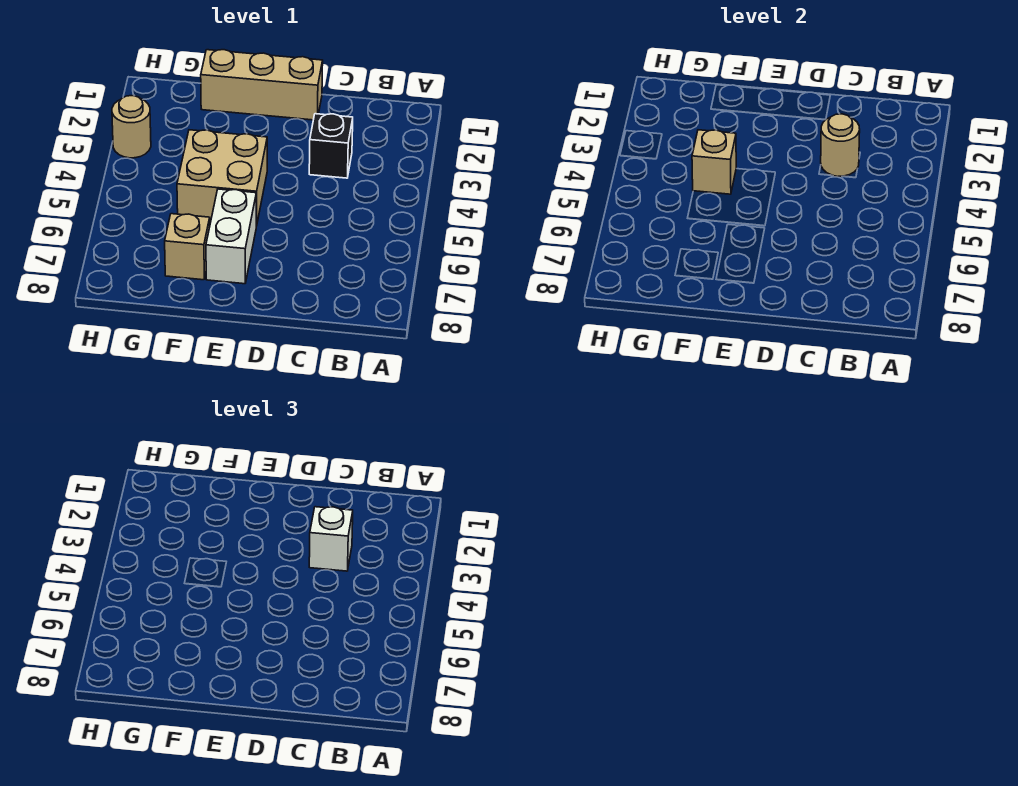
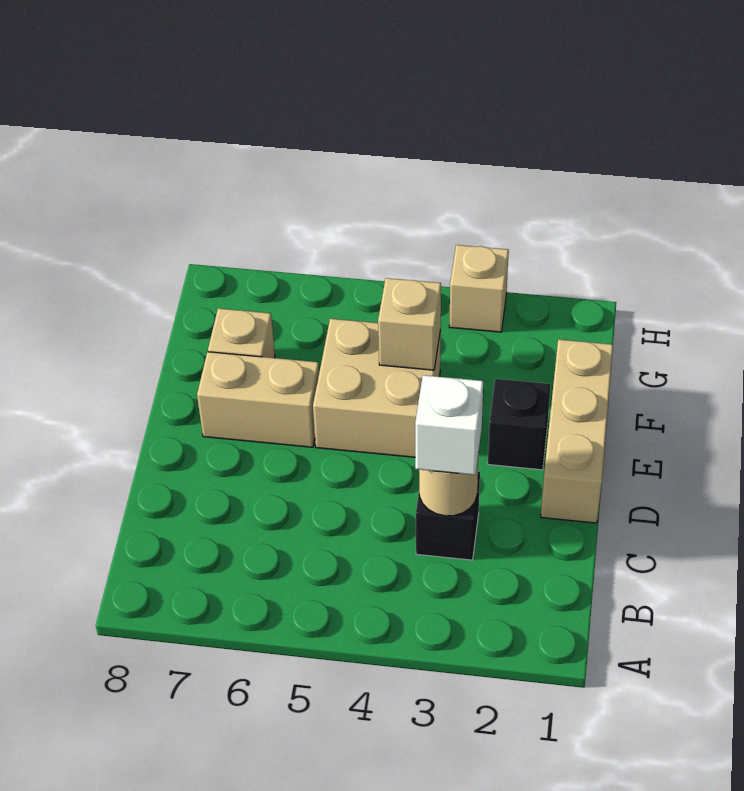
none -> black brick E2 level 1
white brick E6:E7 level 1 -> tan brick E6:E7 level 1
tan round brick H3 level 1 -> tan brick H3 level 1

